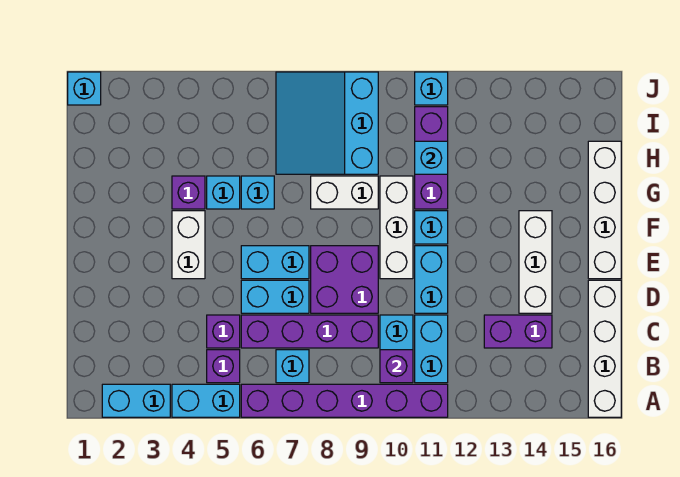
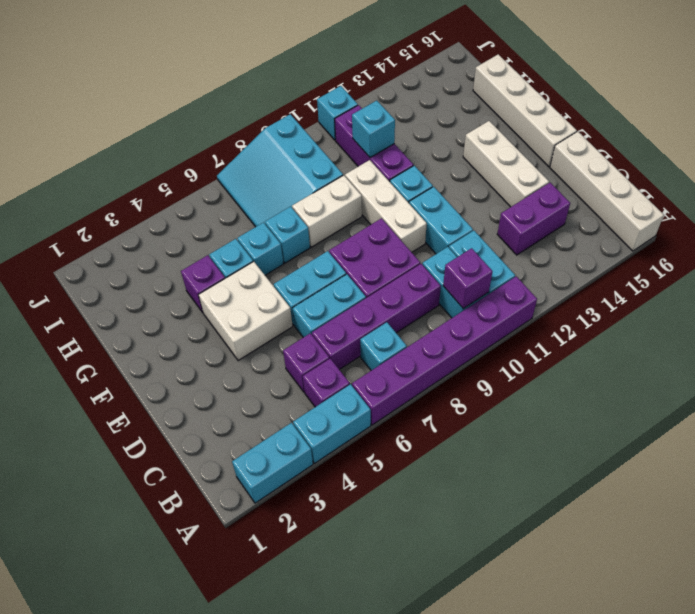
white brick E4:F4 level 1 -> white brick E4:F5 level 1
cyan brick J1 level 1 -> cyan brick G7 level 1

